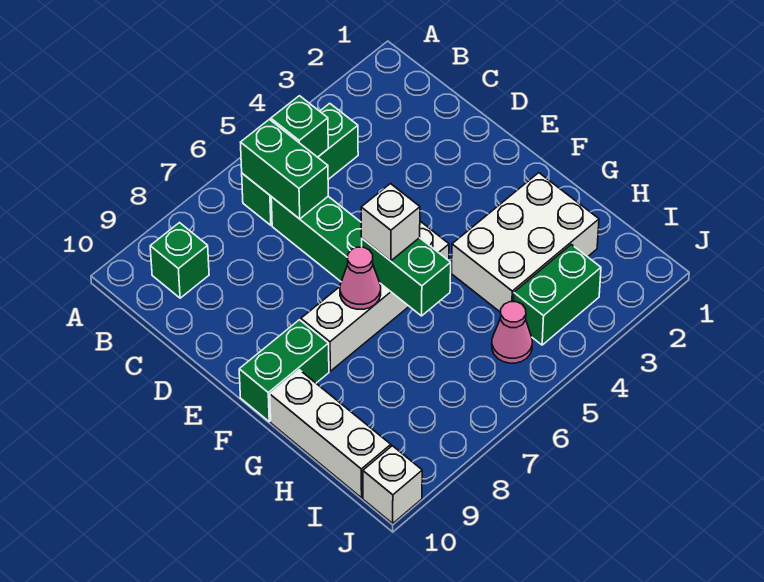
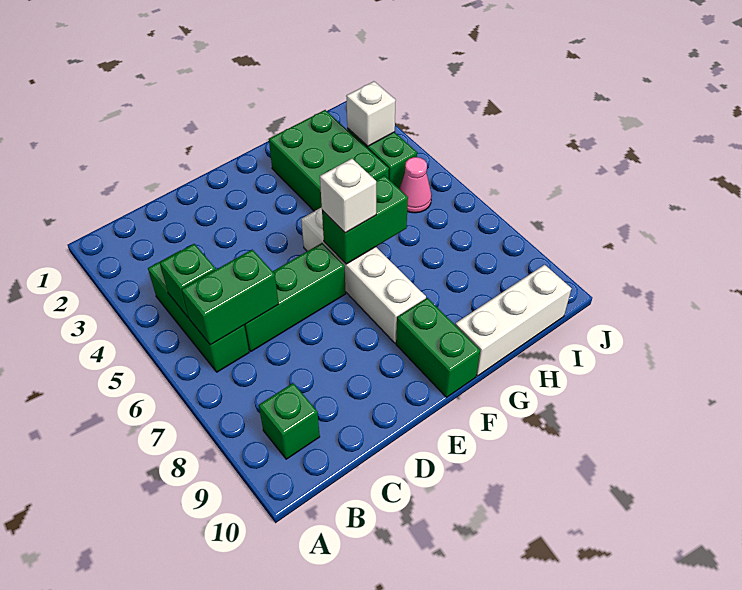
pink cone F7 level 2 -> none
white brick G2:H4 level 1 -> green brick G2:H4 level 1
white brick J10 level 1 -> white brick I3 level 2

